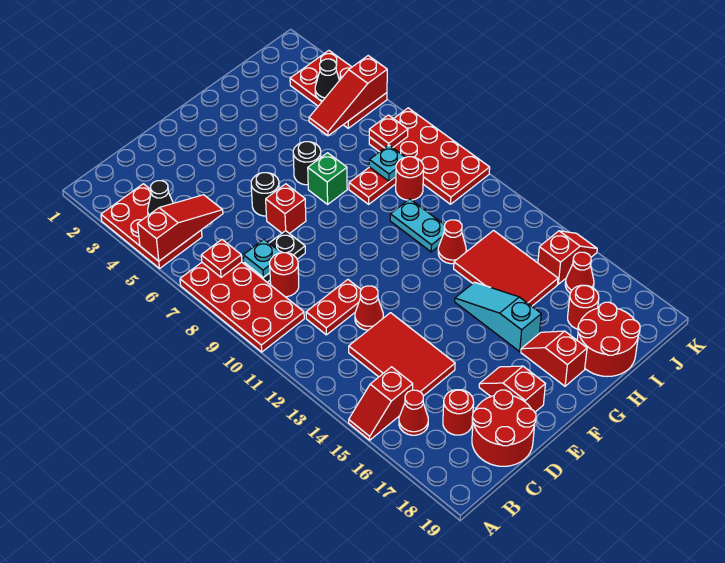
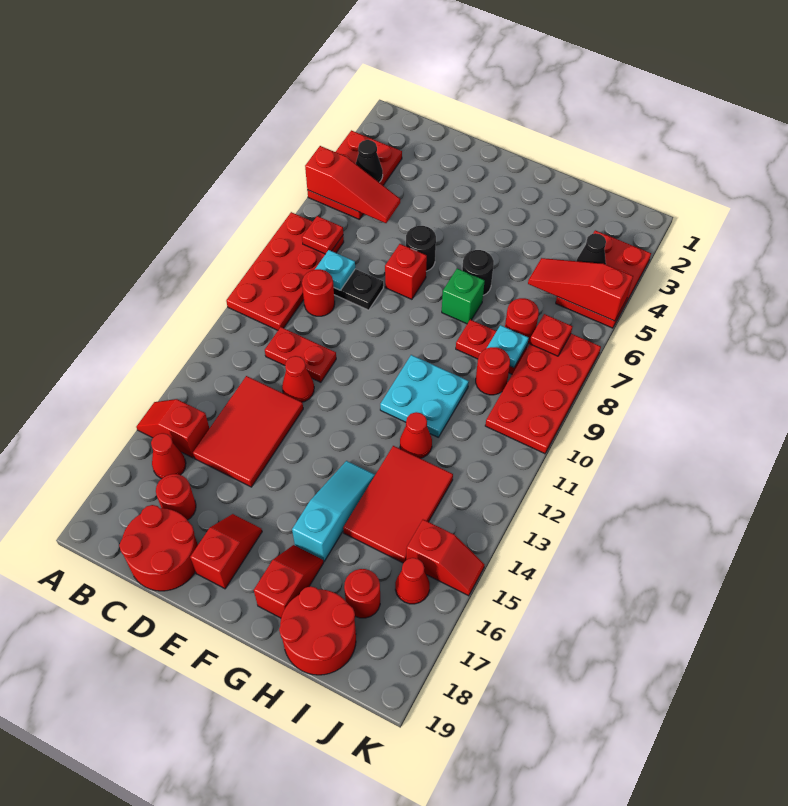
cyan plate H10:H11 level 1 -> cyan plate G10:H11 level 1
none -> red round brick I7 level 1

